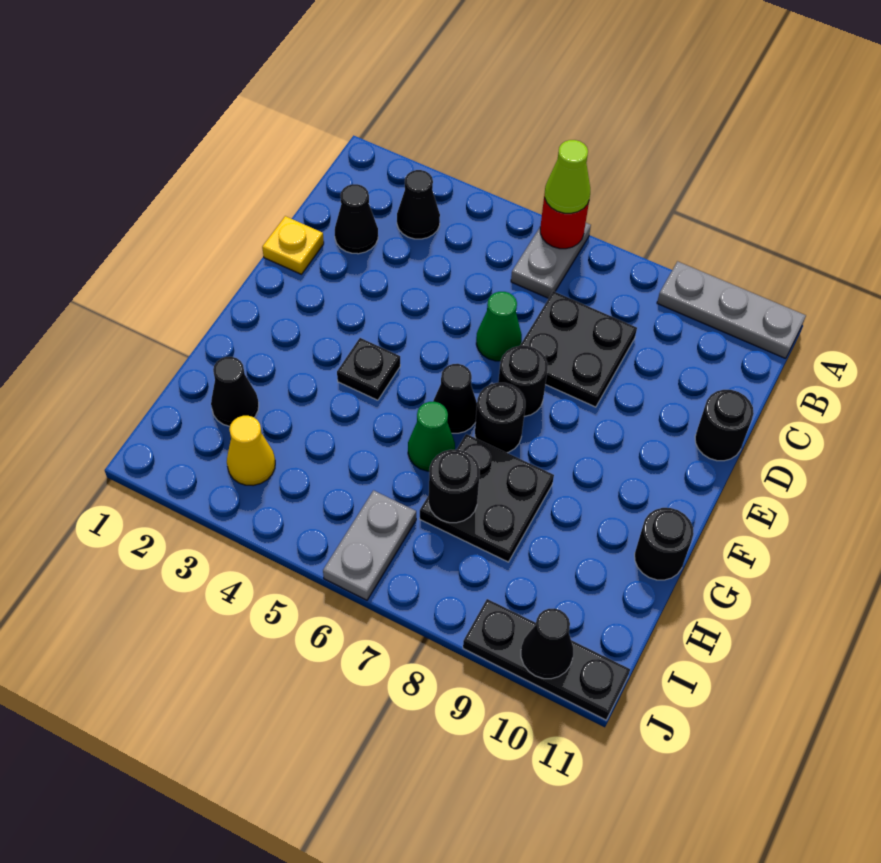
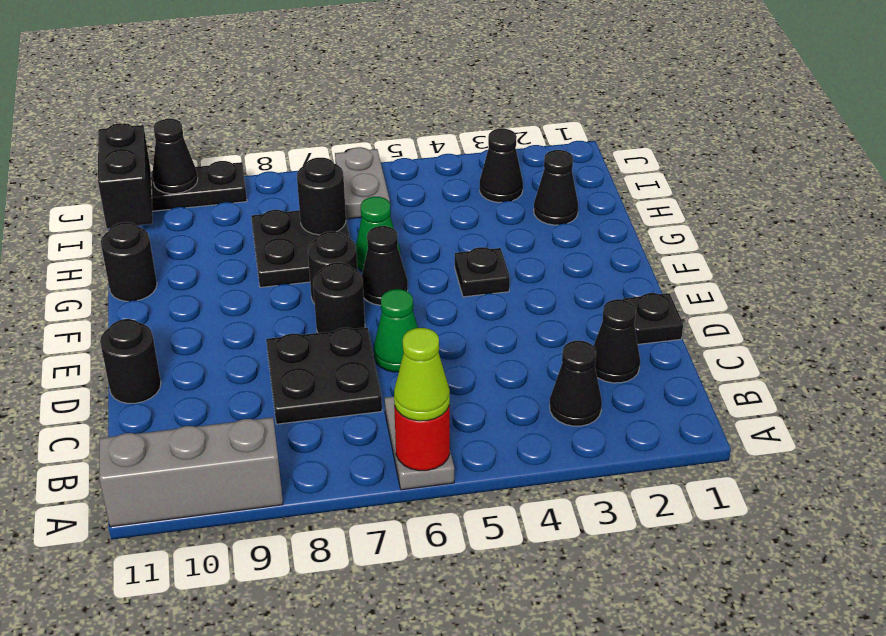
grey plate A9:A11 level 1 -> grey brick A9:A11 level 1
yellow plate D1 level 1 -> black plate D1 level 1
yellow cone I3 level 1 -> black cone I3 level 1
none -> black brick I11:J11 level 2

